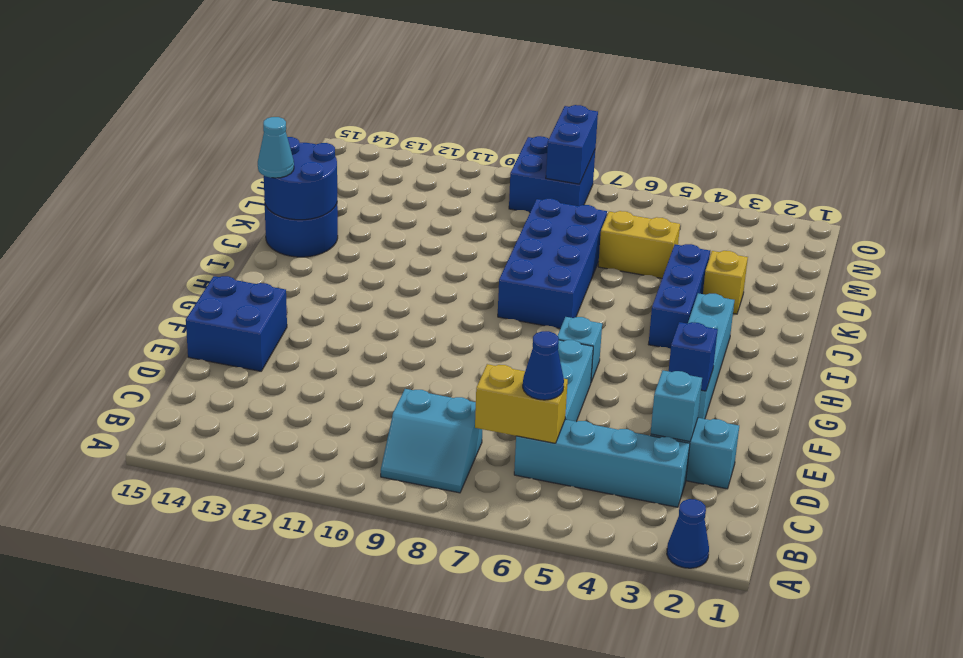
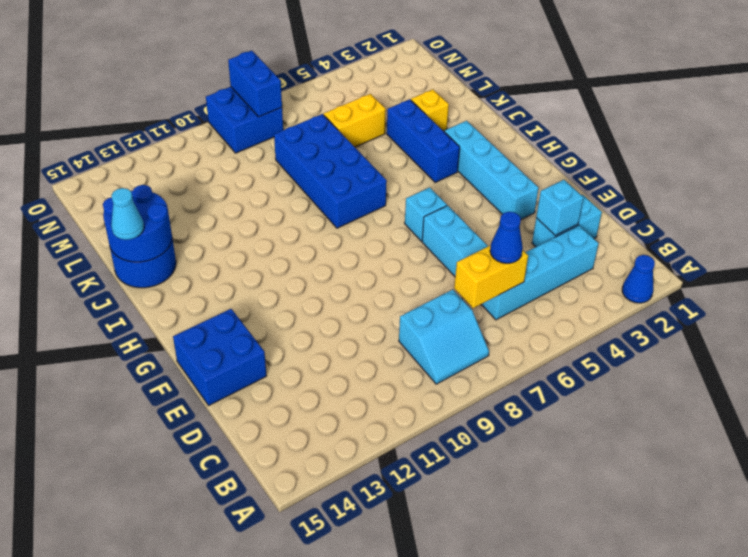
blue brick F3 level 2 -> none

